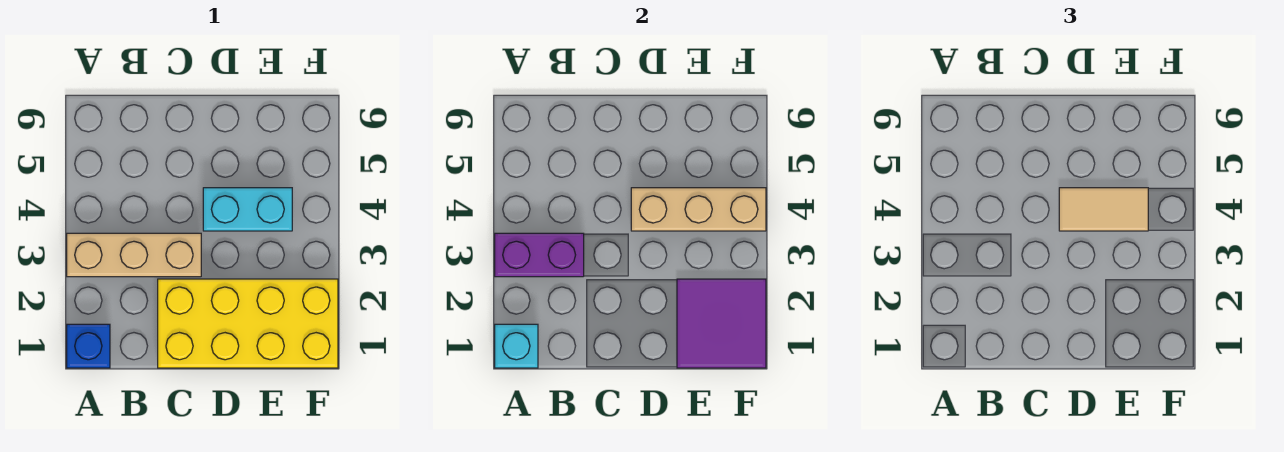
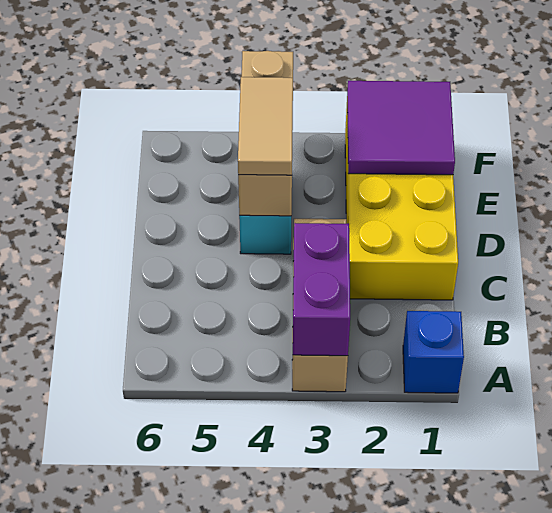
cyan brick A1 level 2 -> none

